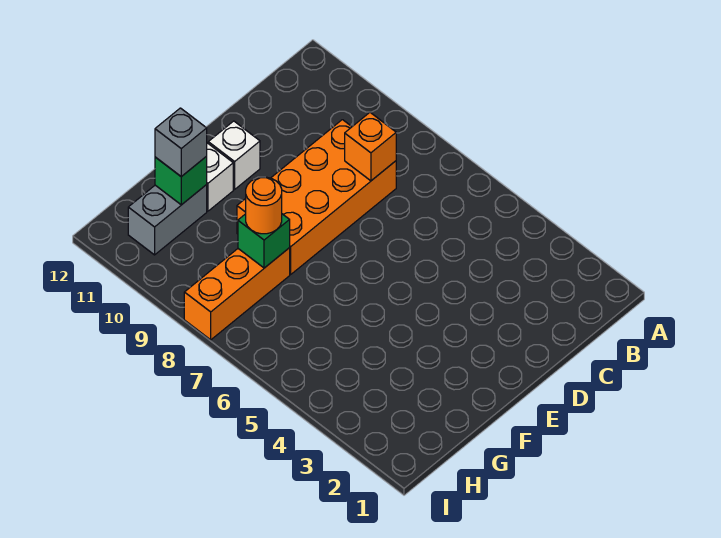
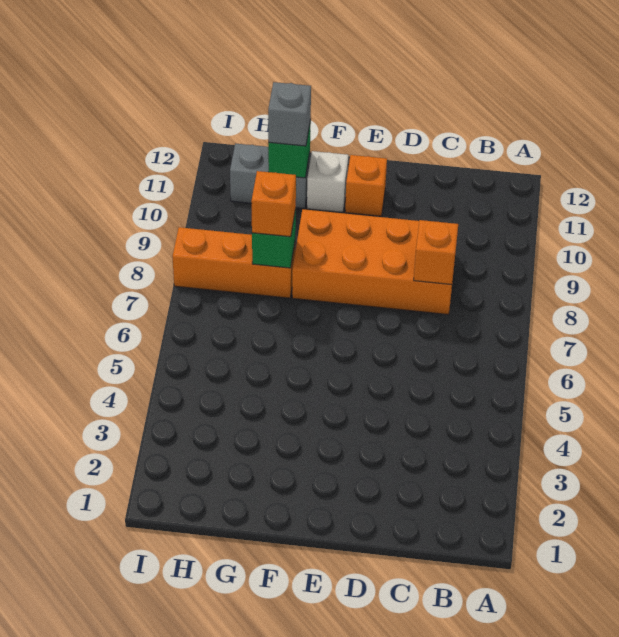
white brick E11 level 1 -> orange brick E11 level 1
orange round brick G8 level 3 -> orange brick G8 level 3

